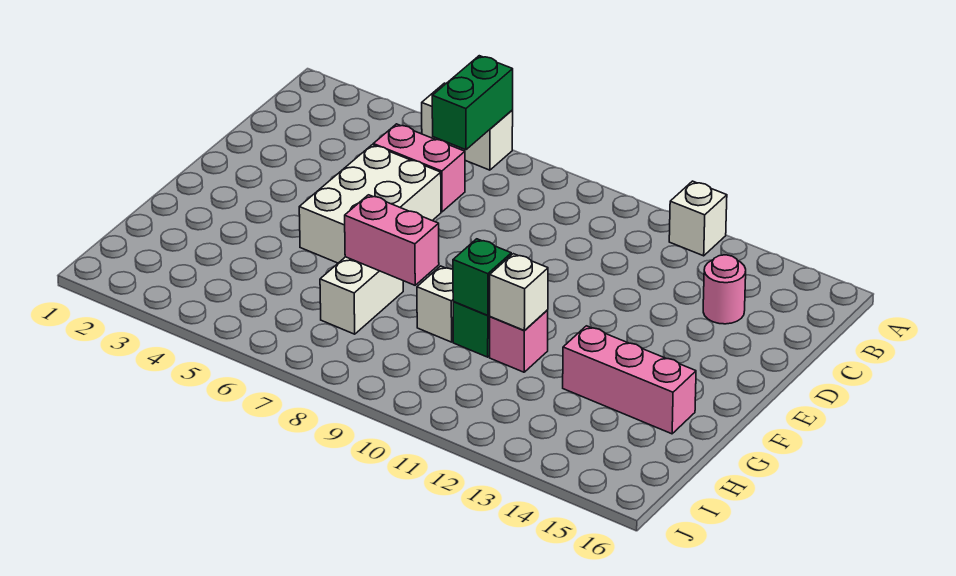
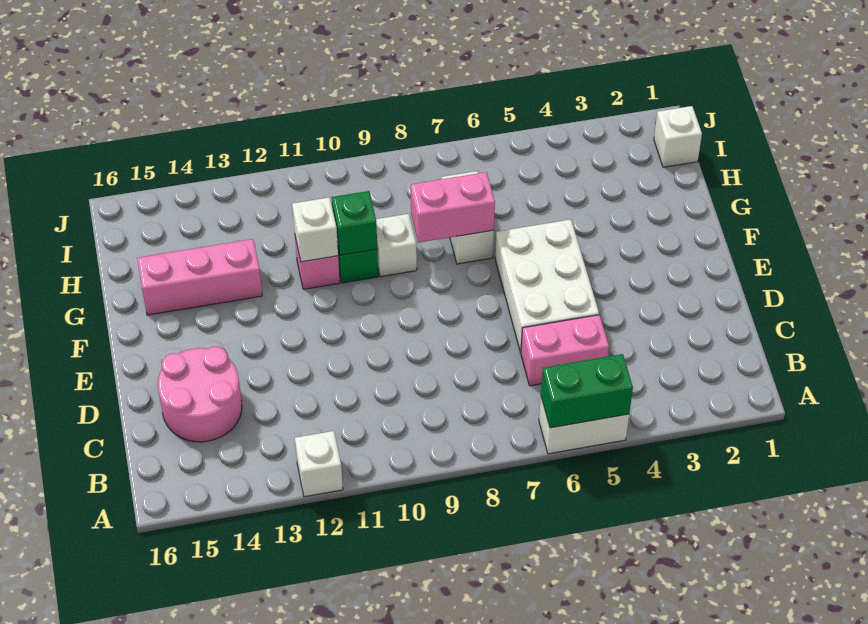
green brick A6:B6 level 2 -> green brick A5:A6 level 2
pink round brick C14 level 1 -> pink round brick C14:D15 level 1
none -> white brick I1 level 1

